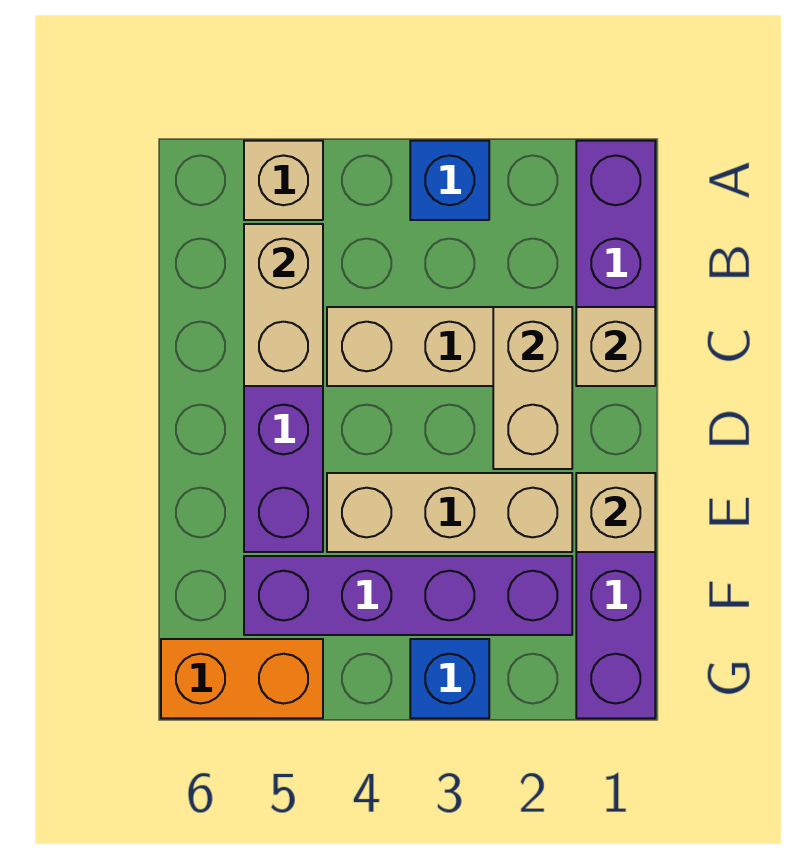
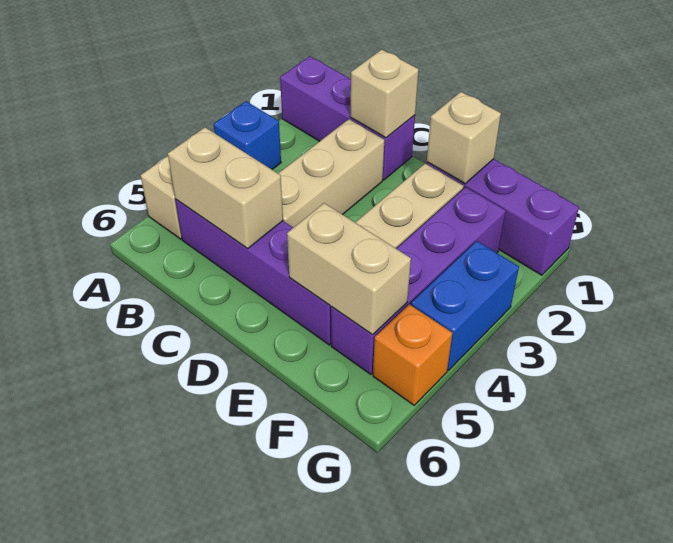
tan brick C2:D2 level 2 -> tan brick E5:F5 level 2
blue brick G3 level 1 -> blue brick G3:G4 level 1
orange brick G5:G6 level 1 -> orange brick G5 level 1

